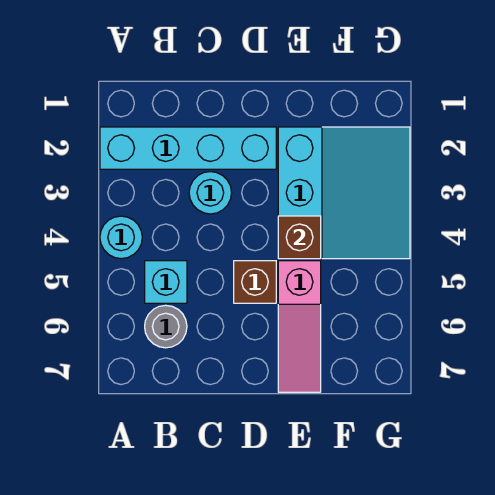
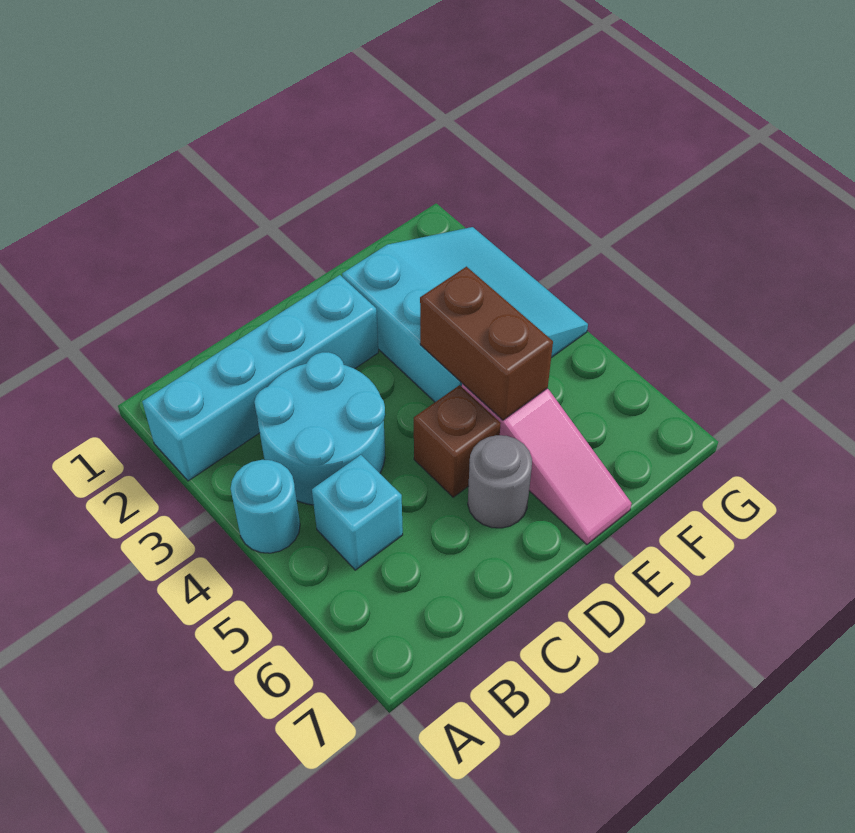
grey round brick B6 level 1 -> grey round brick D6 level 1
cyan round brick C3 level 1 -> cyan round brick B3:C4 level 1
brown brick E4 level 2 -> brown brick E4:E5 level 2

